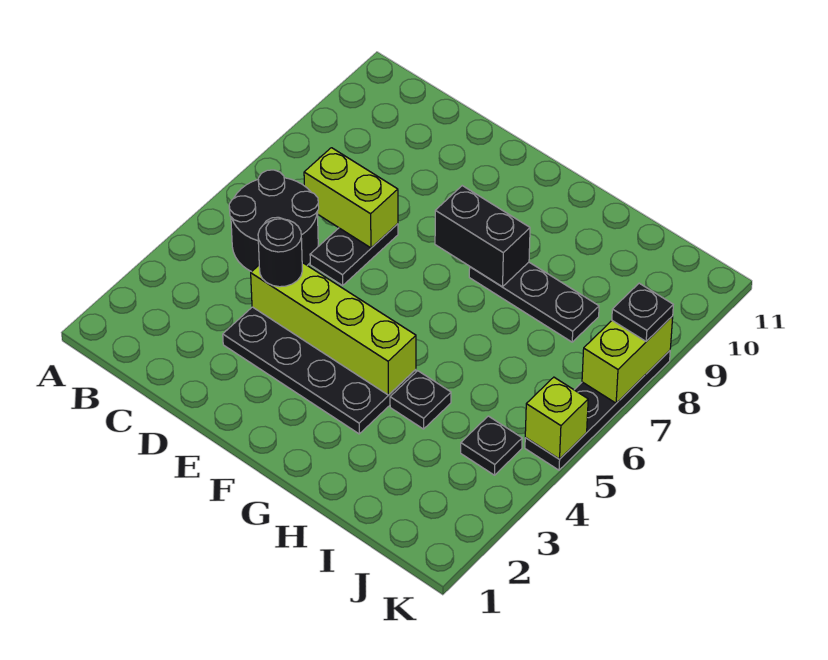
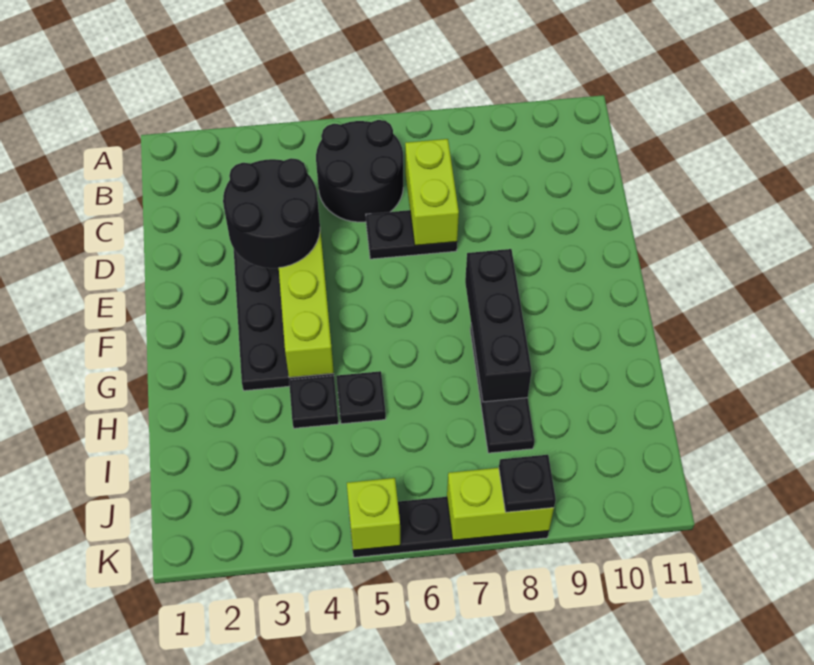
black round brick D4 level 3 -> black round brick D3:E4 level 3
black brick F8:G8 level 2 -> black brick F8:H8 level 2
black plate J4 level 1 -> black plate H5 level 1

